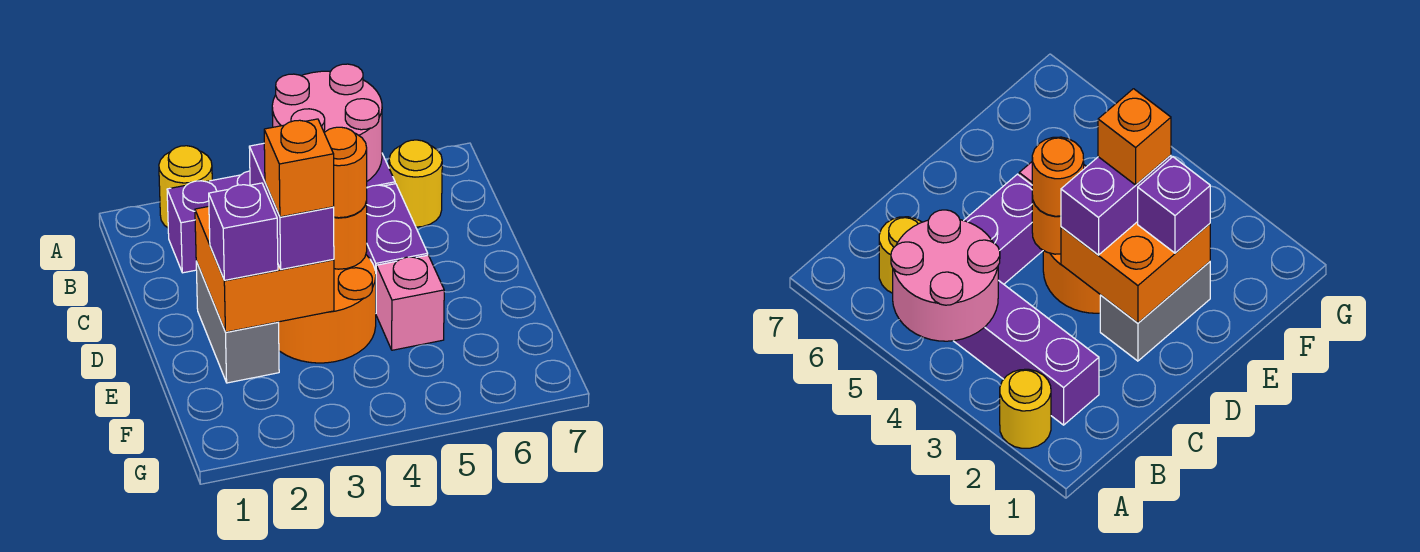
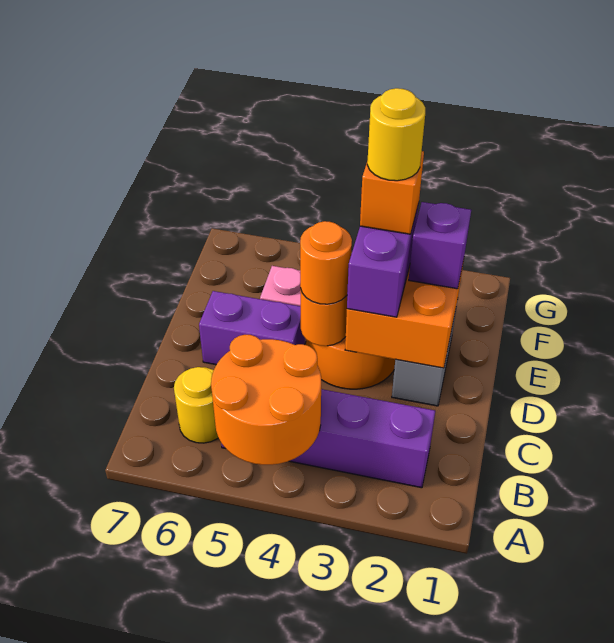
yellow round brick A2 level 1 -> yellow round brick E3 level 5
pink round brick A4:B5 level 2 -> orange round brick A4:B5 level 2
purple brick C5:D5 level 1 -> purple brick D5:D6 level 1

